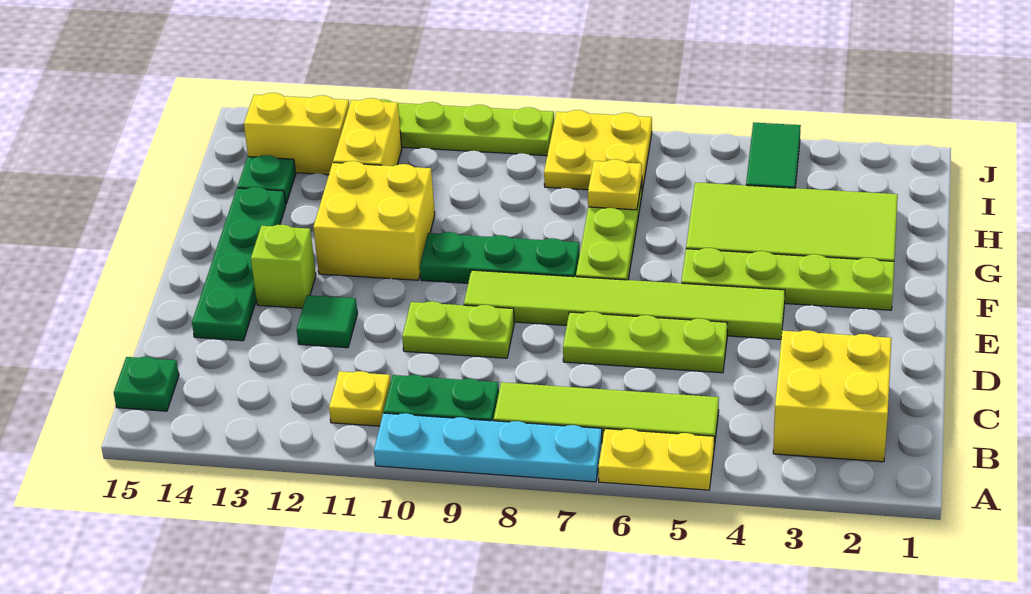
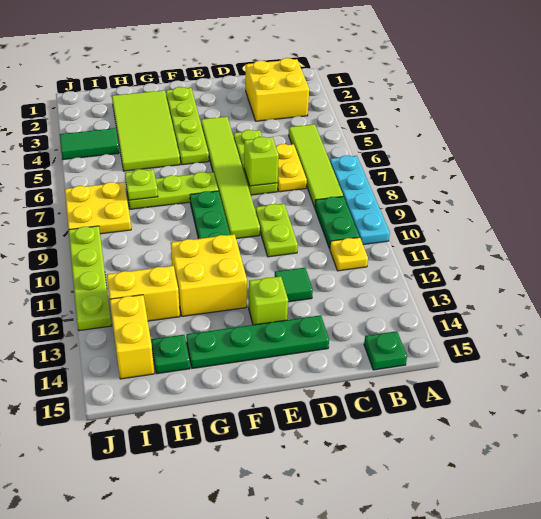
yellow plate A5:A6 level 1 -> yellow plate C6:C7 level 1
none -> lime brick D7 level 2
yellow plate H7 level 2 -> lime plate H7 level 2

